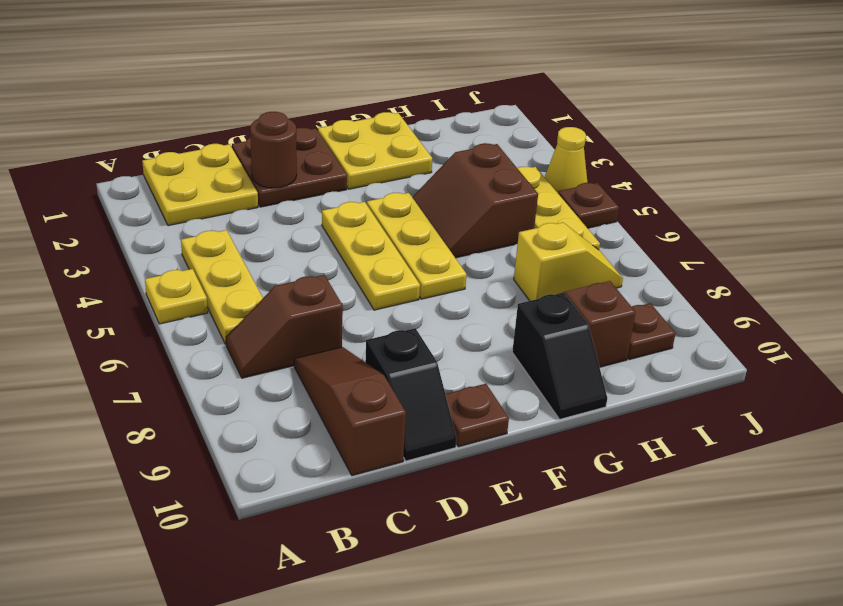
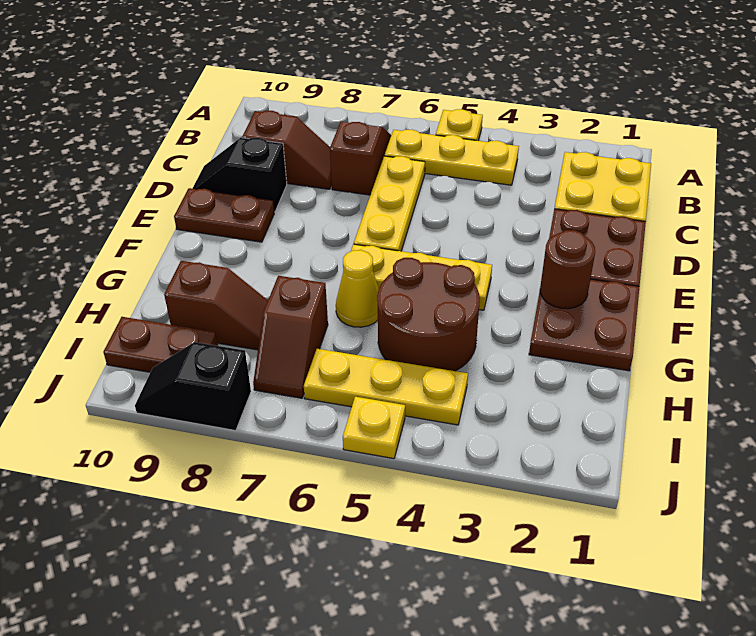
brown slope C8:C10 level 1 top 10 -> brown slope C8:C9 level 1 top 9
brown round brick D2 level 2 -> brown round brick F2 level 2
yellow plate E4:E6 level 1 -> yellow plate C6:E6 level 1
brown plate E10 level 1 -> brown plate E9:E10 level 1
yellow plate F1:G2 level 1 -> brown plate F1:G2 level 1
brown slope G4:H5 level 1 top H -> brown round brick G4:H5 level 1
black slope G9:G10 level 1 top 9 -> black slope J8:J9 level 1 top 8
yellow slope H7:I7 level 1 top H -> brown slope H7:I7 level 1 top H
brown plate I9 level 1 -> brown plate I9:I10 level 1
yellow cone J4 level 1 -> yellow cone G6 level 1
brown plate J5 level 1 -> yellow plate J5 level 1

